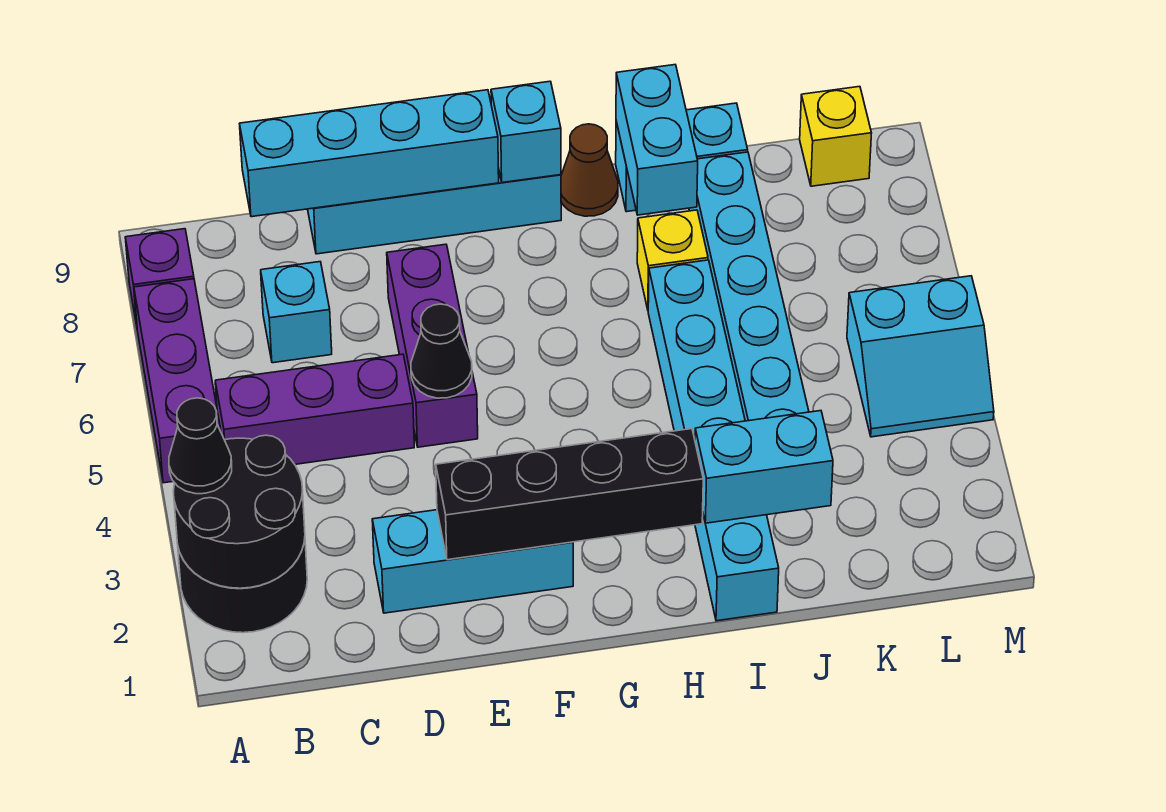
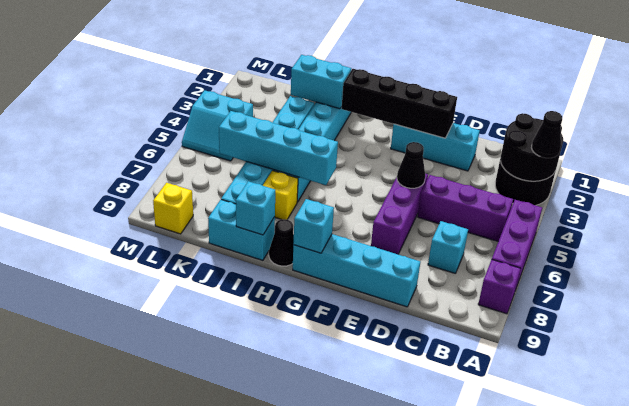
cyan brick C9:F9 level 2 -> cyan brick H6:K6 level 2
brown cone H9 level 1 -> black cone H9 level 1
cyan brick I8:I9 level 2 -> cyan brick I9 level 2
cyan slope L4:M5 level 1 top 5 -> cyan slope L4:M5 level 1 top 4

